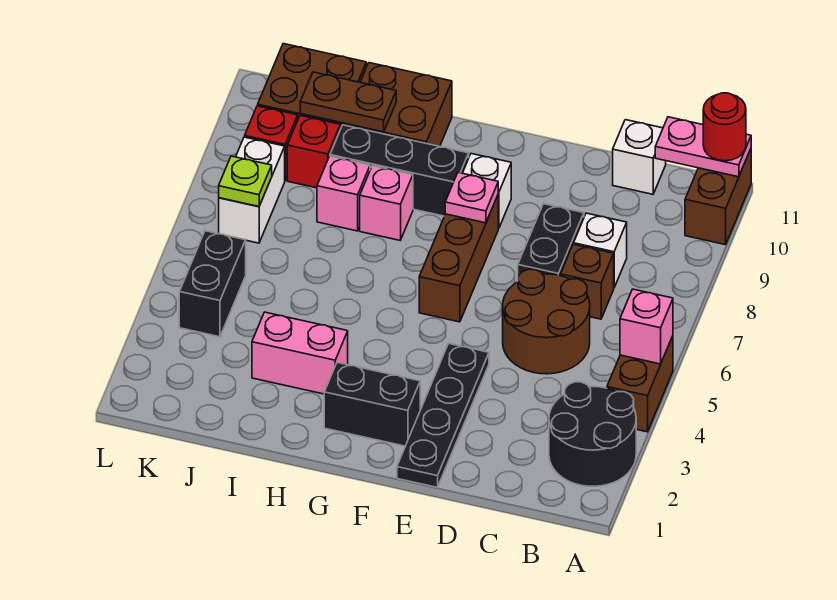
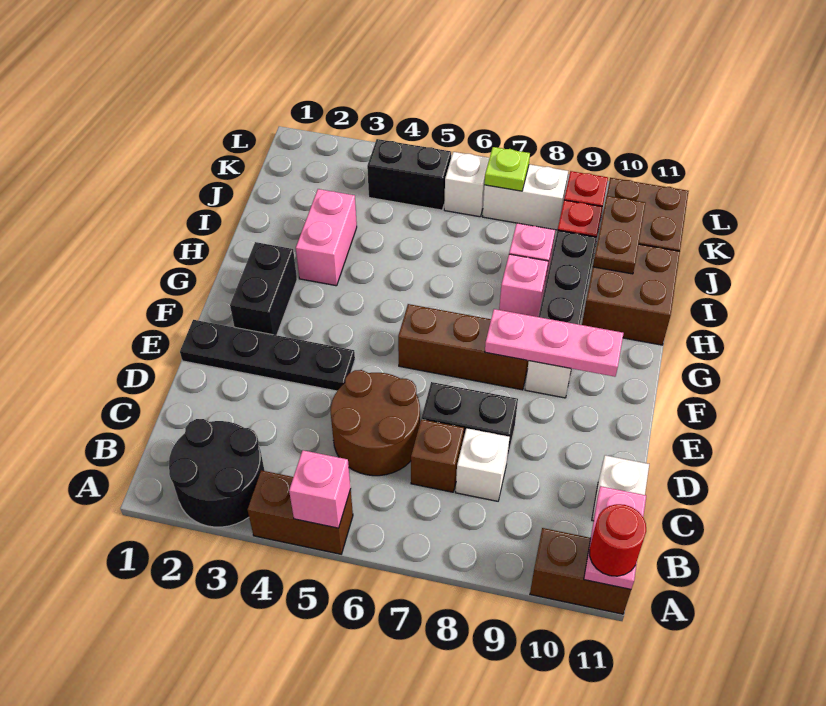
pink plate F8 level 2 -> pink plate F8:F10 level 2
none -> white brick K6 level 1

